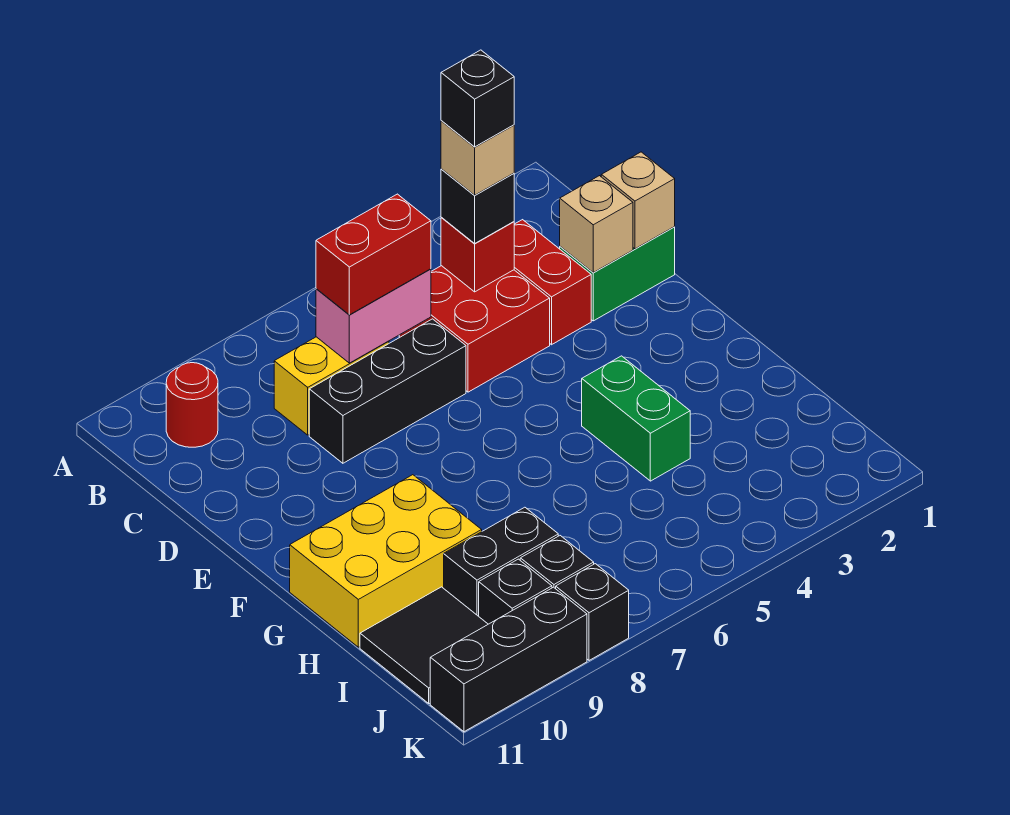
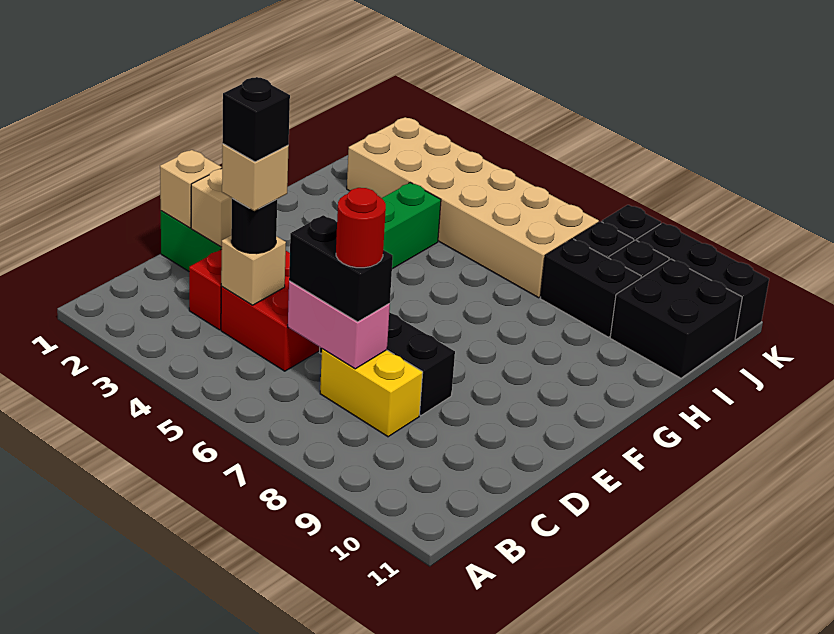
red round brick B10 level 1 -> red round brick C7 level 4
red brick C4 level 2 -> tan brick C4 level 2
black brick C4 level 3 -> black round brick C4 level 3
red brick C6:C7 level 3 -> black brick C6:C7 level 3
yellow brick G9:H11 level 1 -> none
none -> tan brick I2:J7 level 1
black tile I10:J11 level 1 -> black brick I10:J11 level 1

